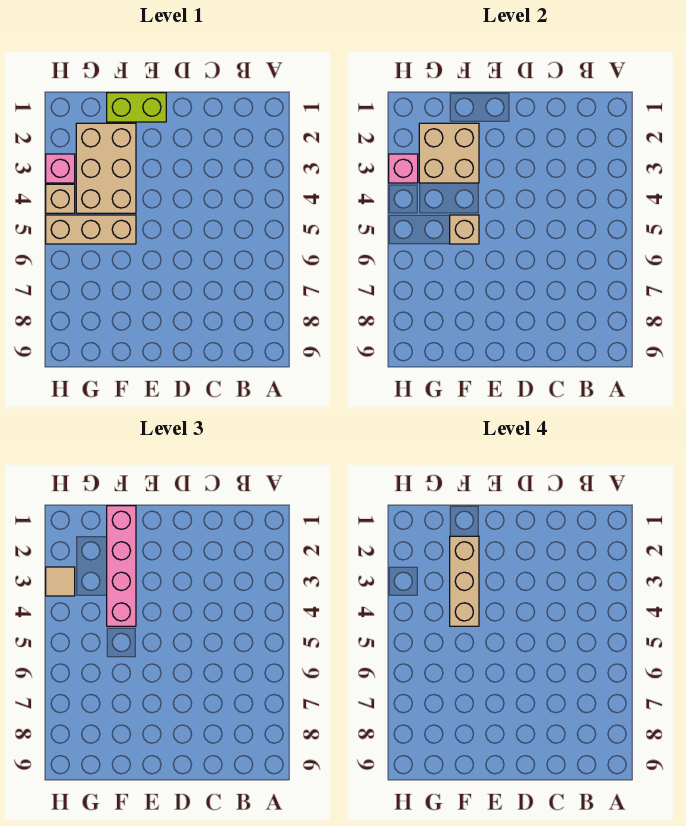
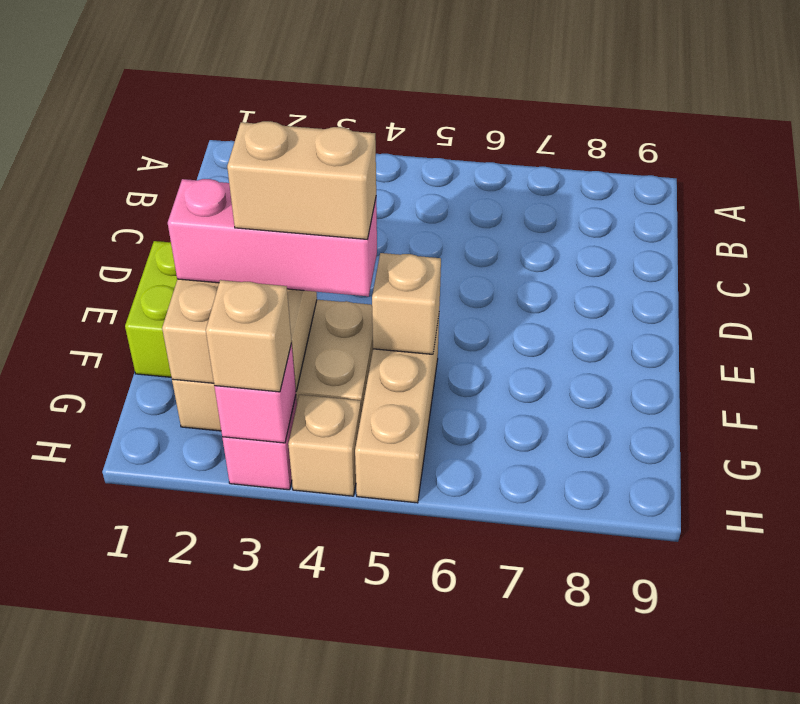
pink brick F1:F4 level 3 -> pink brick F2:F4 level 3
tan brick F2:F4 level 4 -> tan brick F3:F4 level 4
tan tile H3 level 3 -> tan brick H3 level 3

